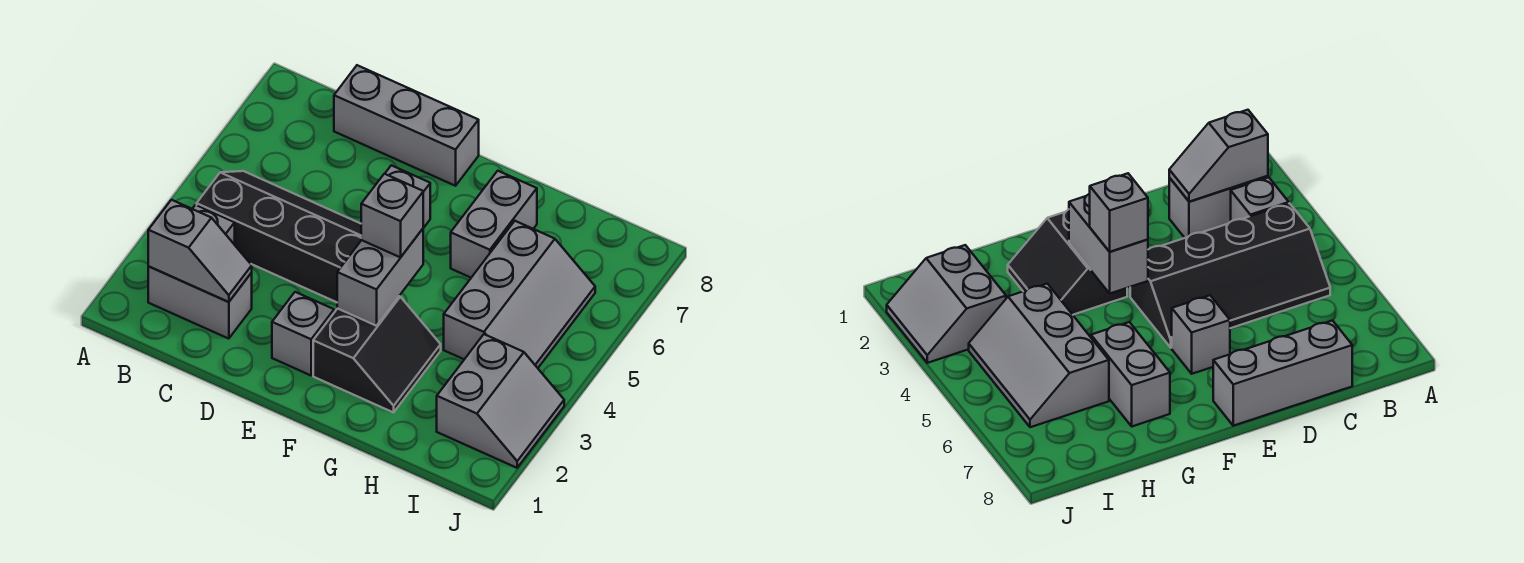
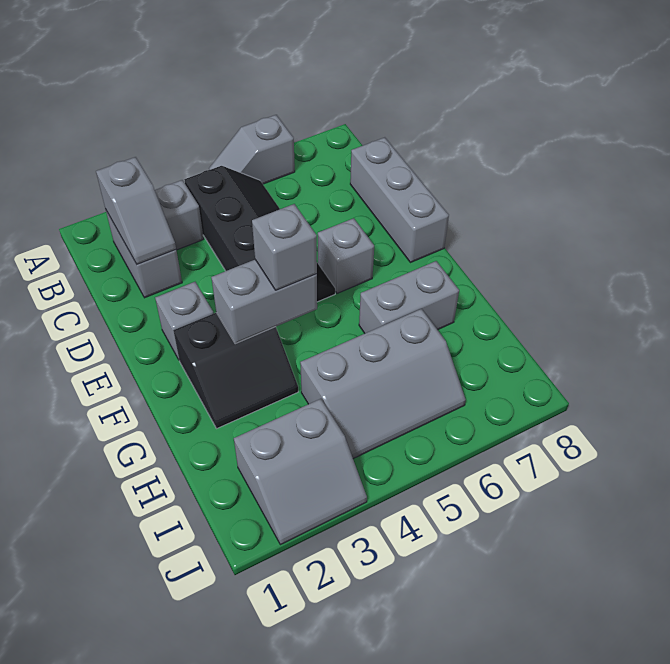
none -> grey slope A5:A6 level 1 top 6

